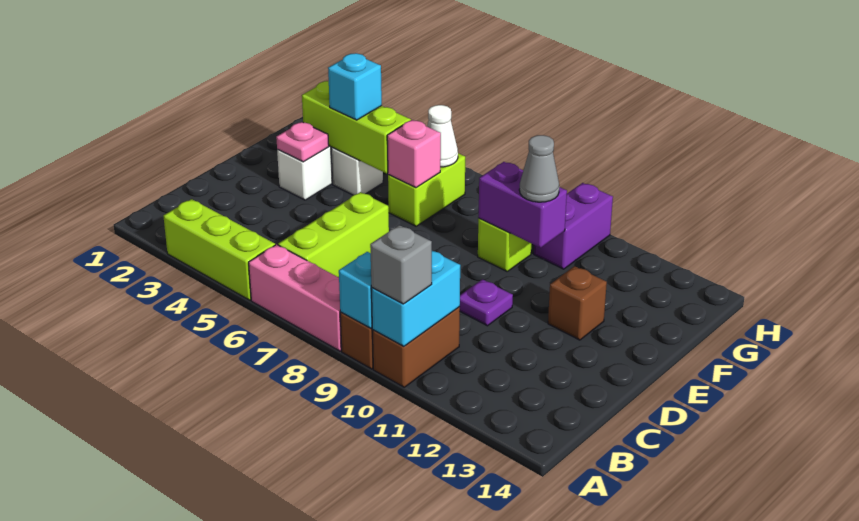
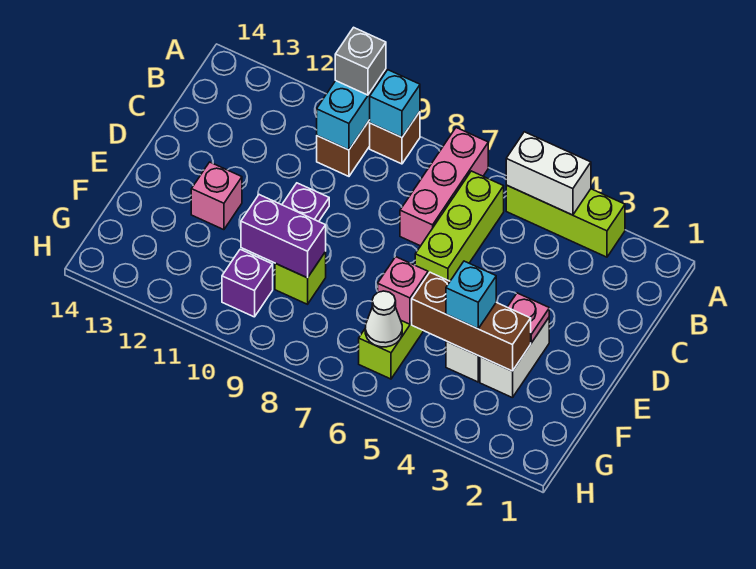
none -> white brick A4:A5 level 2
pink brick A6:A8 level 1 -> pink brick A7:C7 level 1
brown brick E12 level 1 -> pink brick E12 level 1
lime brick F3:F5 level 2 -> brown brick F3:F5 level 2
grey cone F10 level 3 -> none
purple brick G10:H10 level 1 -> purple brick G10 level 1

